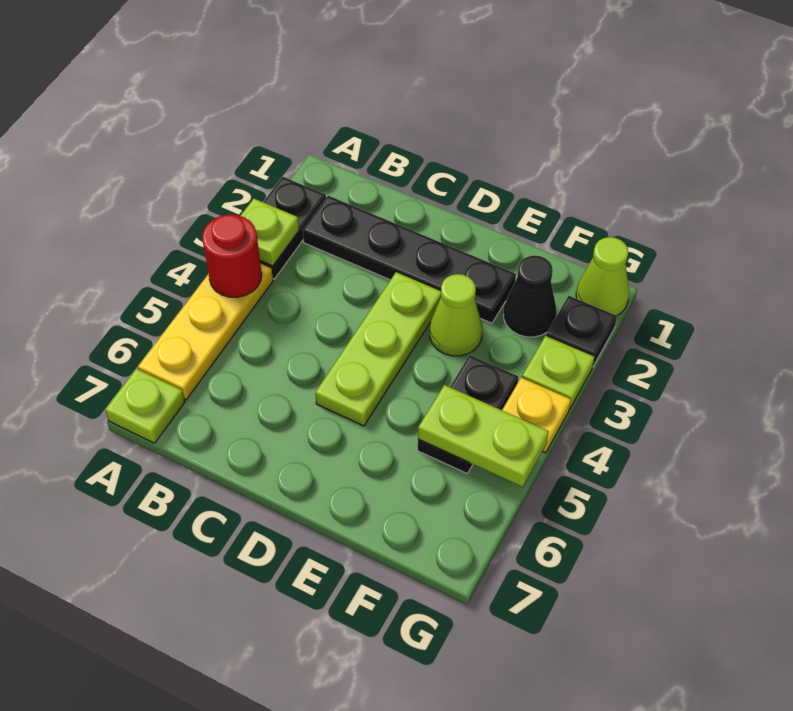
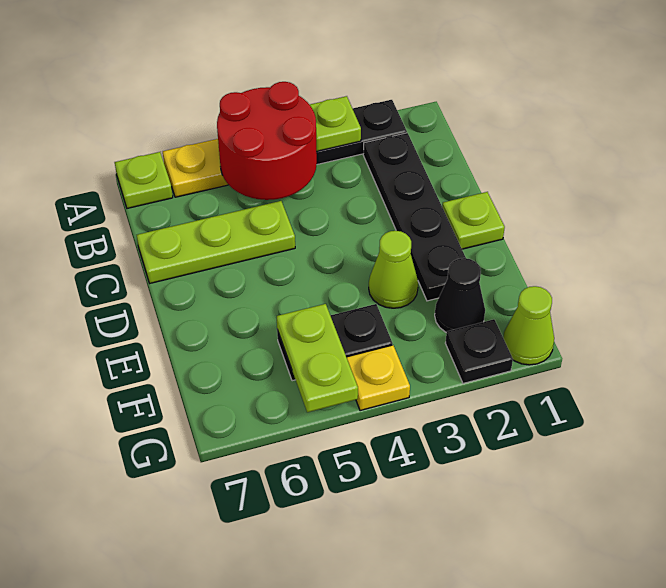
red round brick A4 level 2 -> red round brick A4:B5 level 2
lime plate D3:D5 level 1 -> lime plate C5:C7 level 1
lime plate G3 level 1 -> lime plate D1 level 1

